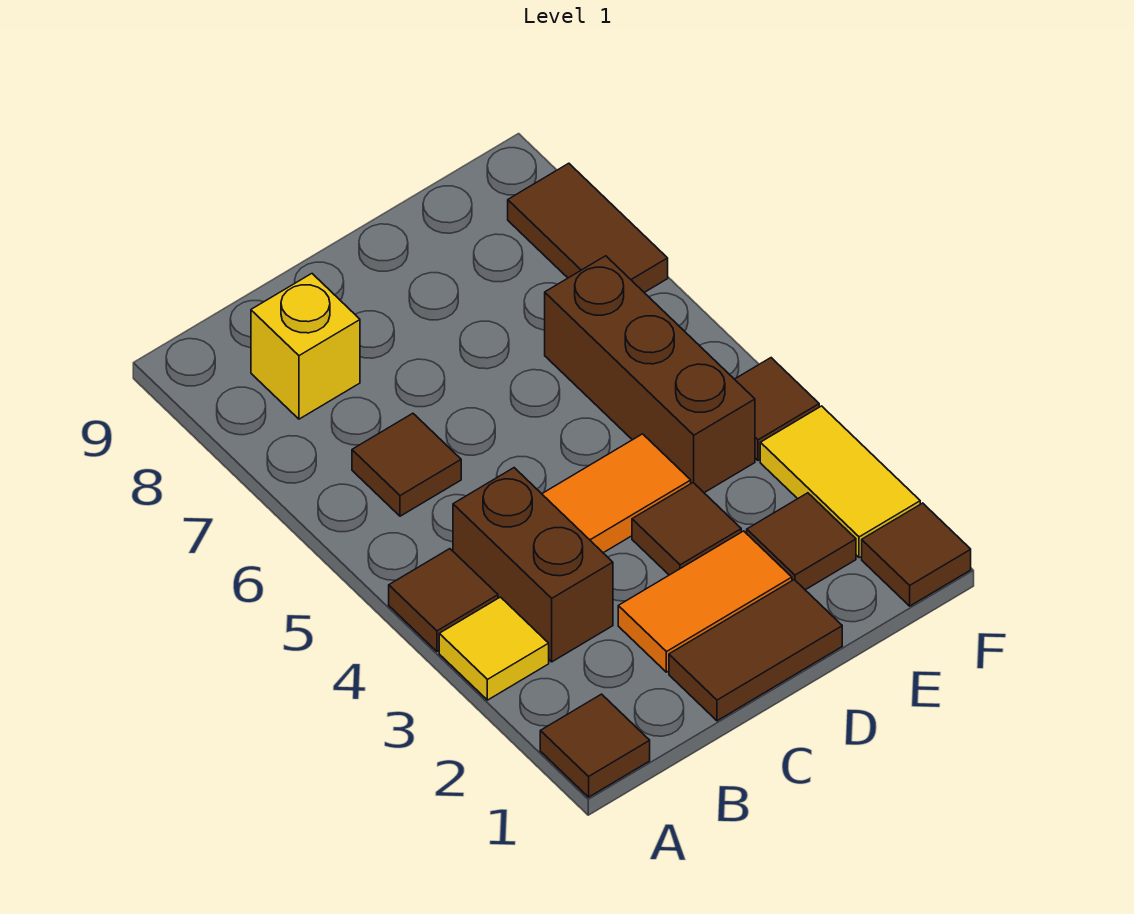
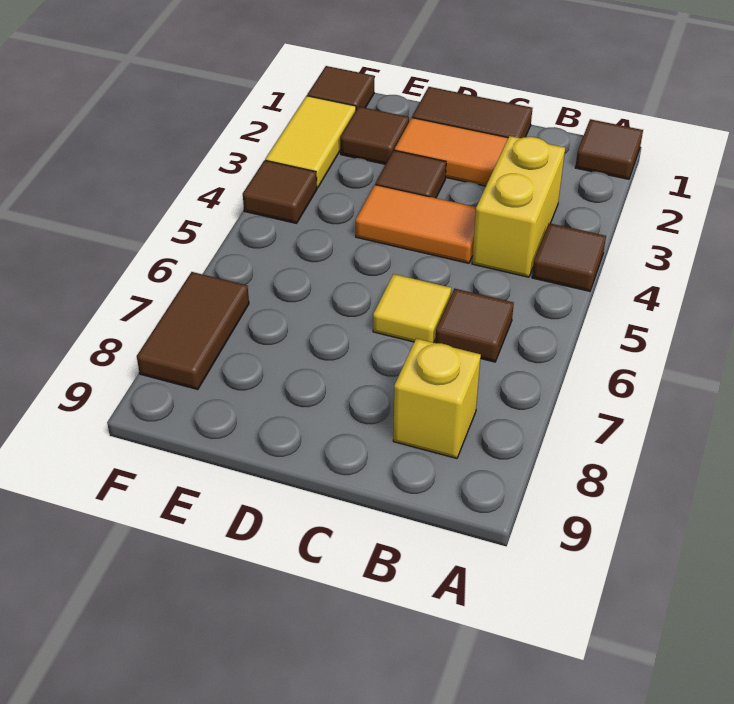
yellow tile A3 level 1 -> yellow tile C6 level 1
brown brick B3:B4 level 1 -> yellow brick B3:B4 level 1
brown brick E4:E6 level 1 -> none

